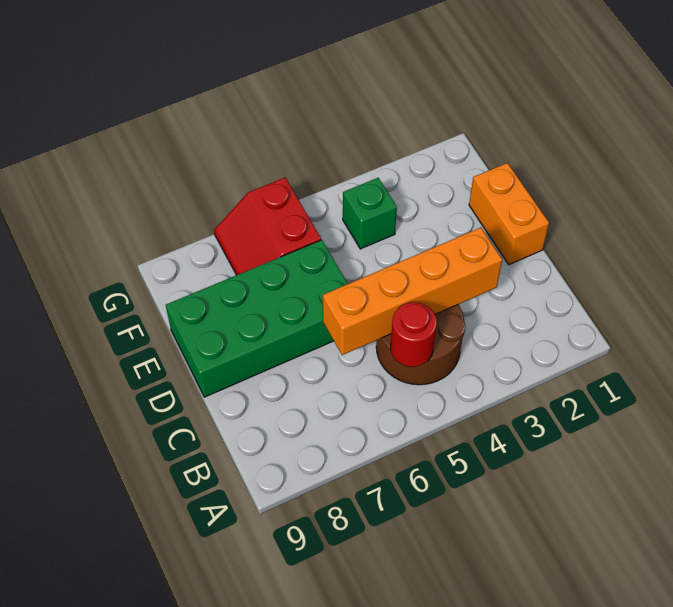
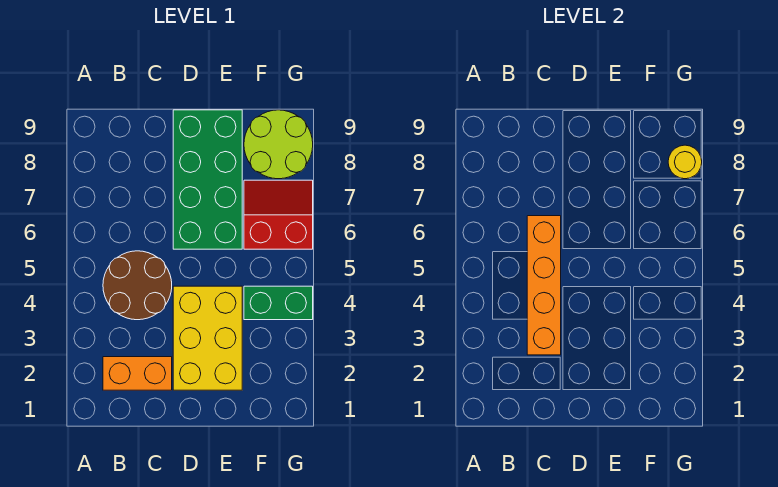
red round brick B5 level 2 -> none
orange brick D1:E1 level 1 -> orange brick B2:C2 level 1
none -> yellow brick D2:E4 level 1
green brick F4 level 1 -> green brick F4:G4 level 1
none -> lime round brick F8:G9 level 1
none -> yellow round brick G8 level 2

